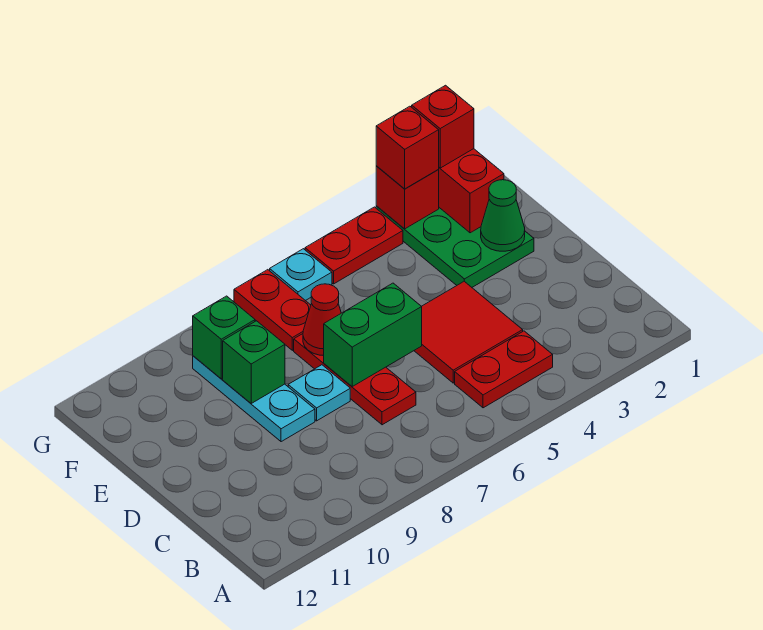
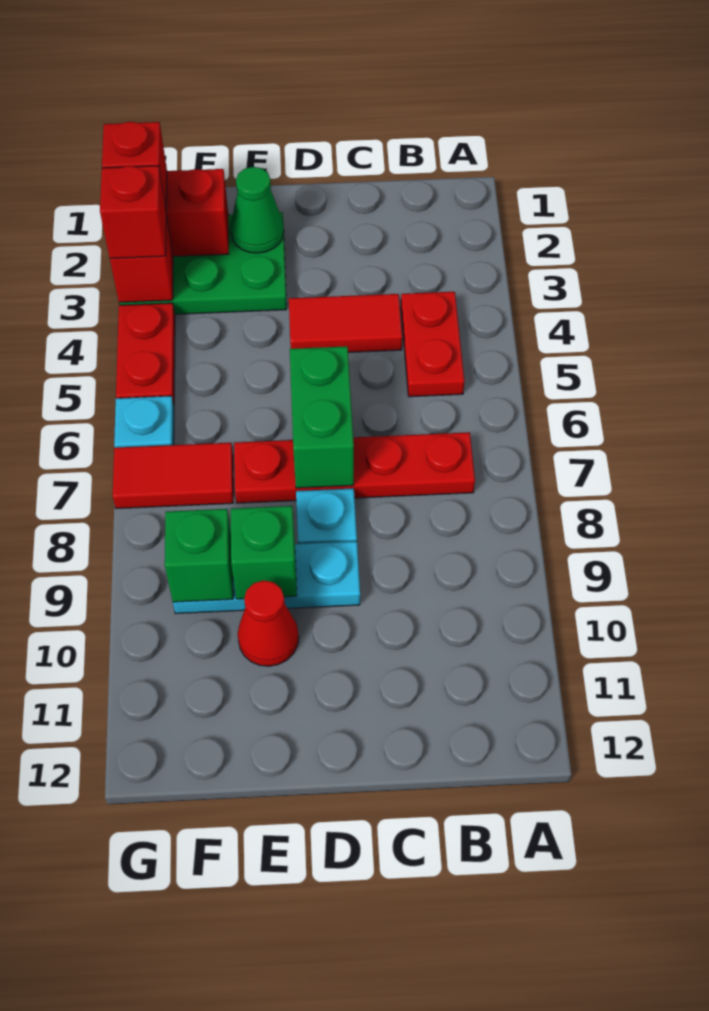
red tile C4:D5 level 1 -> red tile C4:D4 level 1
red plate C7:E7 level 1 -> red plate B7:E7 level 1
red cone E7 level 2 -> red cone E10 level 1
red plate F7:G7 level 1 -> red tile F7:G7 level 1

